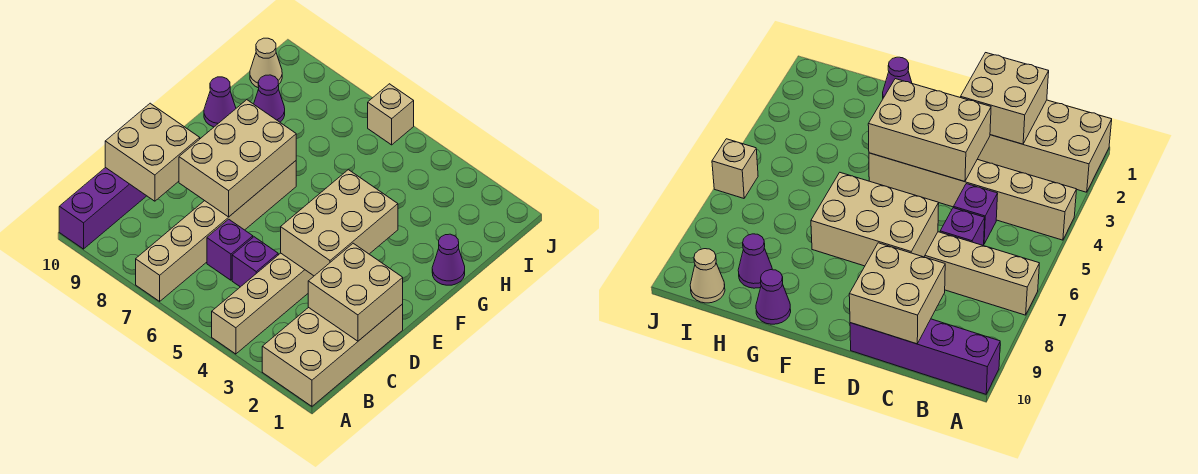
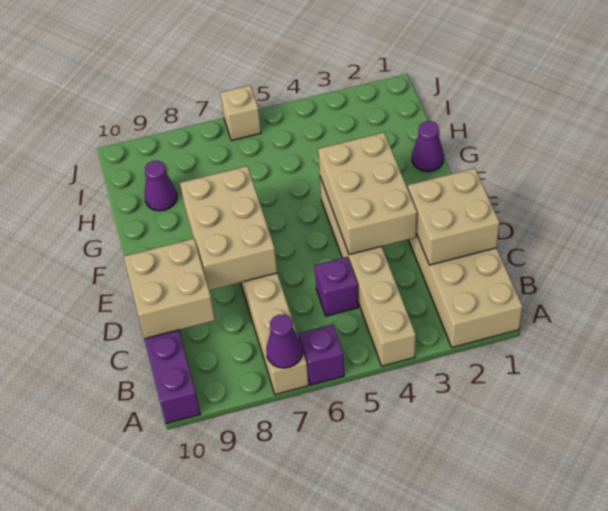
purple brick C6 level 1 -> purple brick A6 level 1
purple cone G10 level 1 -> purple cone A7 level 2
tan cone I10 level 1 -> none

